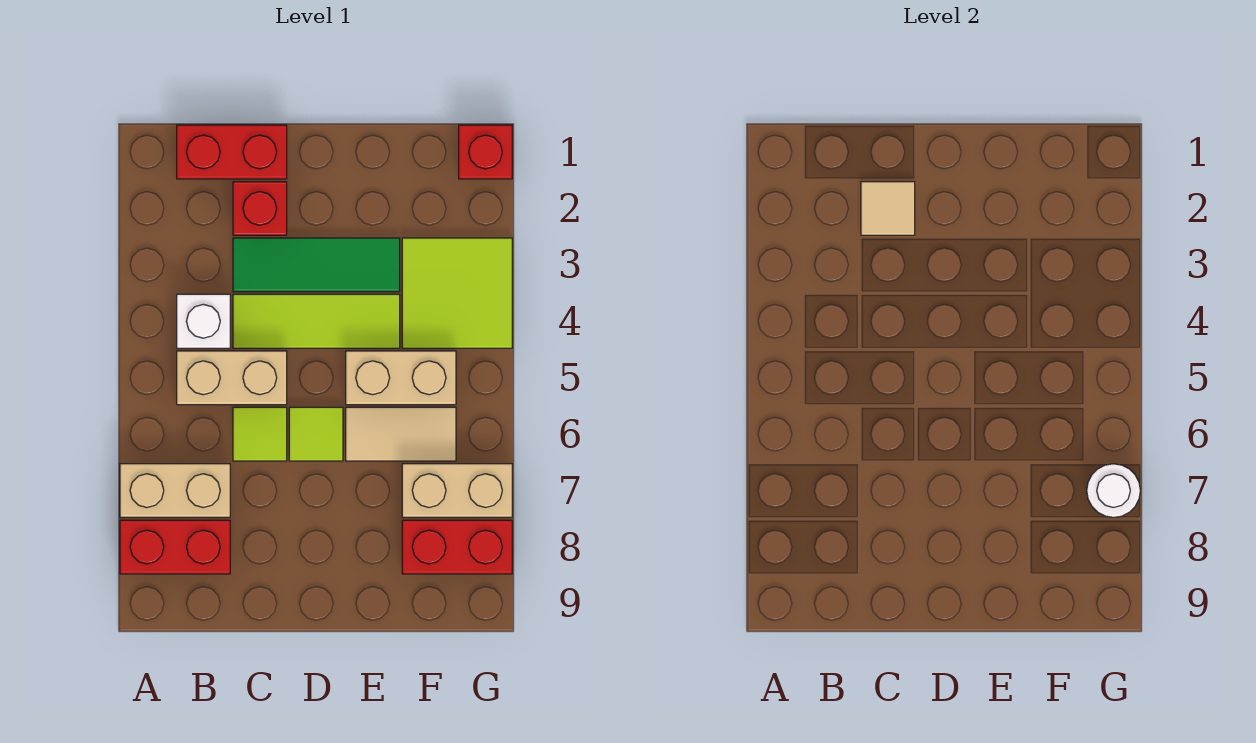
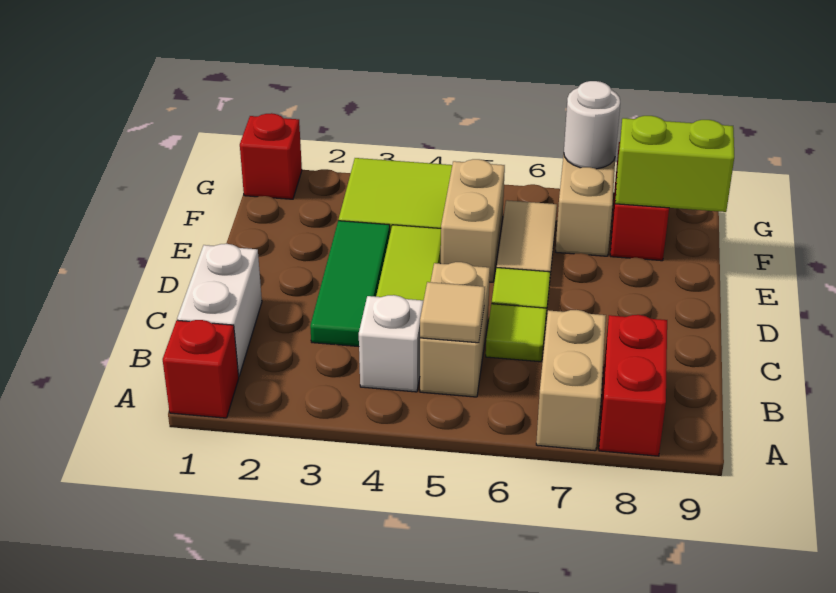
red brick B1:C1 level 1 -> white brick B1:C1 level 1
red brick C2 level 1 -> red brick A1 level 1
tan tile C2 level 2 -> tan tile B5 level 2
none -> lime brick F8:F9 level 2

